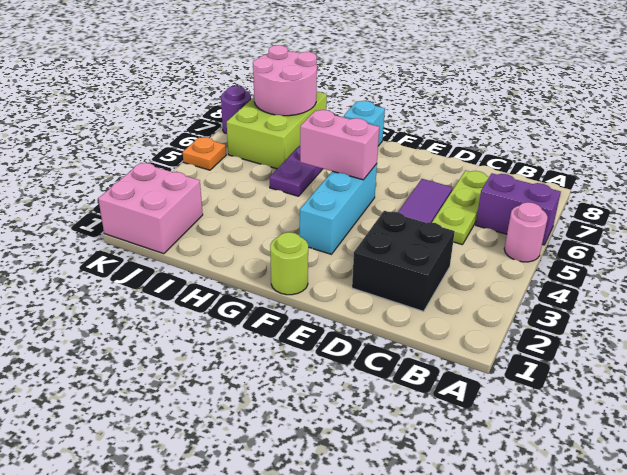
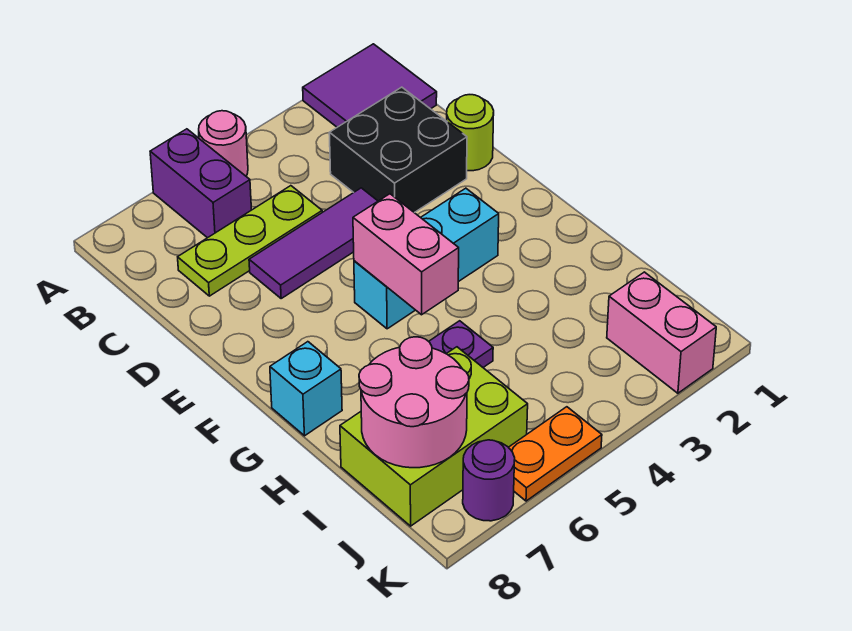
none -> purple tile A1:B2 level 1
lime round brick F1 level 1 -> lime round brick D1 level 1
pink brick J1:K2 level 1 -> pink brick J2:K2 level 1
orange plate K5 level 1 -> orange plate K5:K6 level 1

